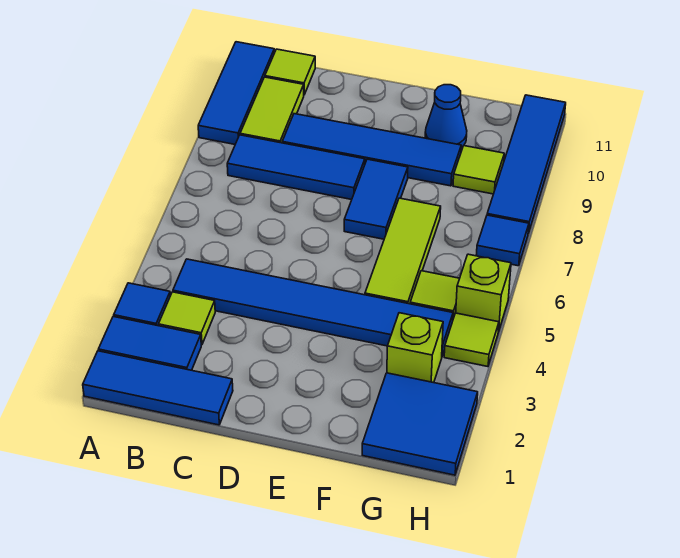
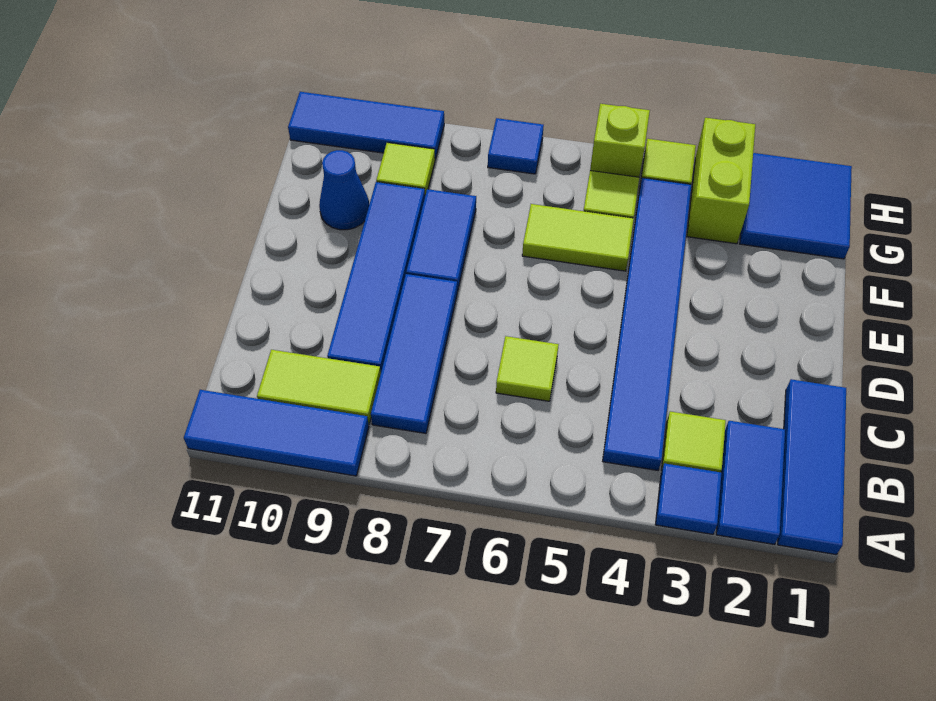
lime tile B11 level 1 -> lime tile C6 level 1
blue tile E7:E8 level 1 -> blue tile E8:F8 level 1
lime tile F5:F7 level 1 -> lime tile F5:F6 level 1
lime brick G3 level 1 -> lime brick G3:H3 level 1
blue tile H8:H11 level 1 -> blue tile H9:H11 level 1

